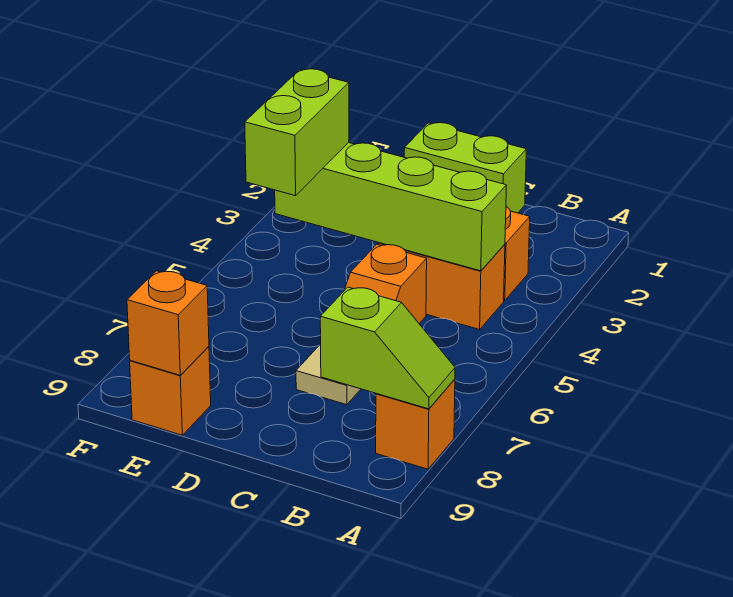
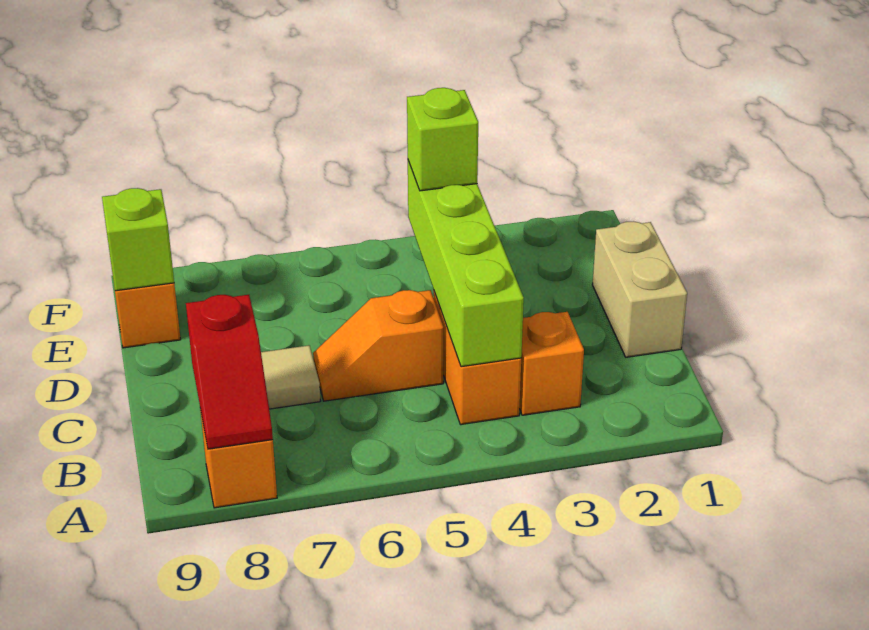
lime slope A8:B8 level 2 top B -> red slope A8:B8 level 2 top B
lime brick C1:D1 level 1 -> tan brick C1:D1 level 1
lime brick E4:E5 level 3 -> lime brick E4 level 3
orange brick E9 level 2 -> lime brick E9 level 2

